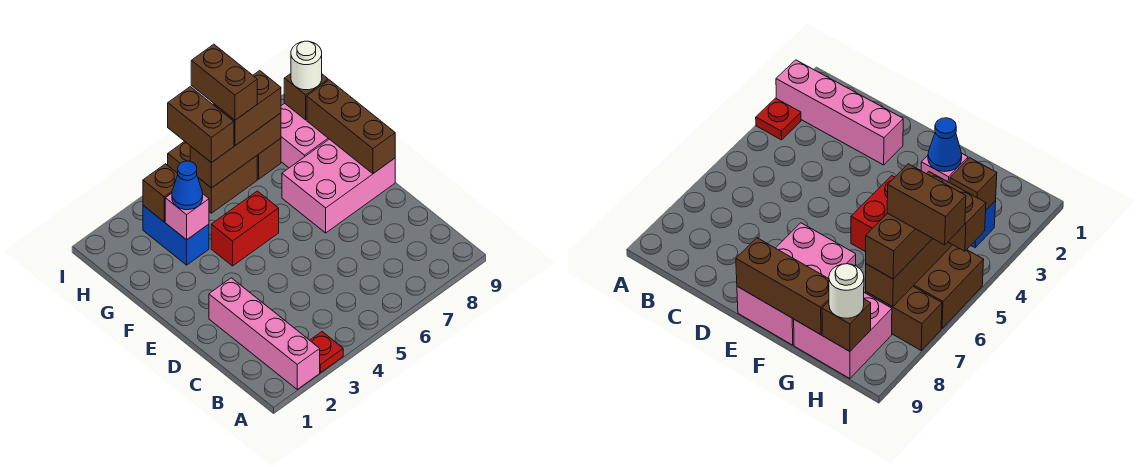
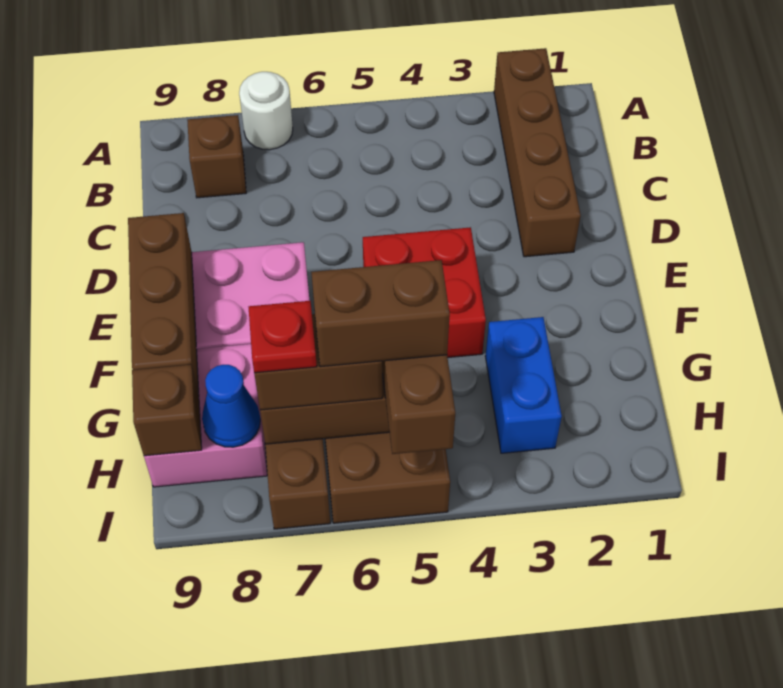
pink brick A2:D2 level 1 -> brown brick A2:D2 level 1
red plate A3 level 1 -> red plate H7 level 4
red brick F4:F5 level 1 -> red brick E4:F5 level 1
pink brick G3 level 2 -> none
blue cone G3 level 3 -> blue cone H8 level 2
brown brick H3 level 2 -> brown brick B8 level 1
brown brick H6:I6 level 4 -> brown brick H5:H6 level 4
white round brick H9 level 3 -> white round brick A7 level 1

